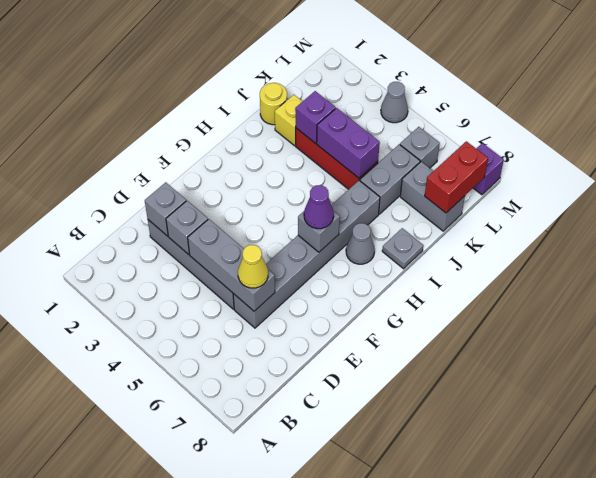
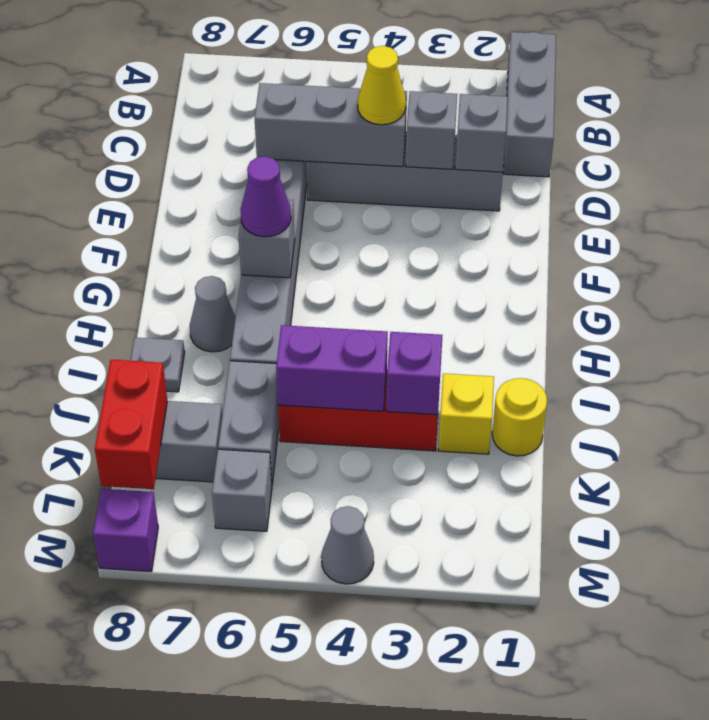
none -> grey brick A1:C1 level 1
yellow cone D6 level 3 -> yellow cone D4 level 3

